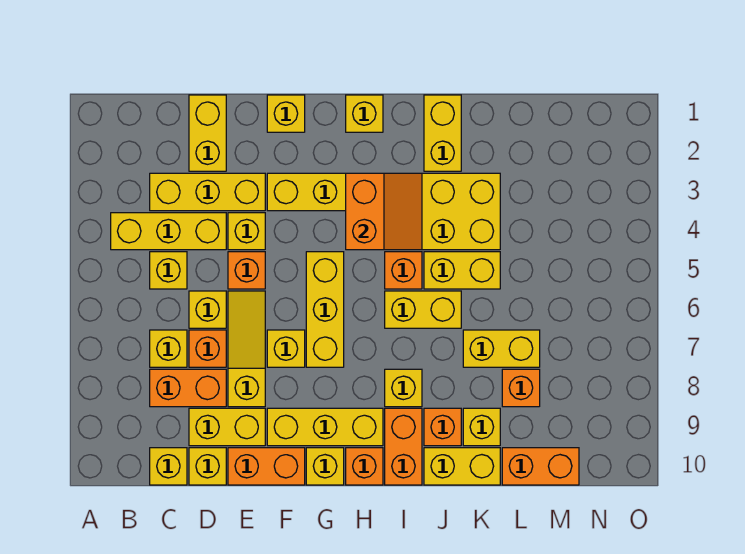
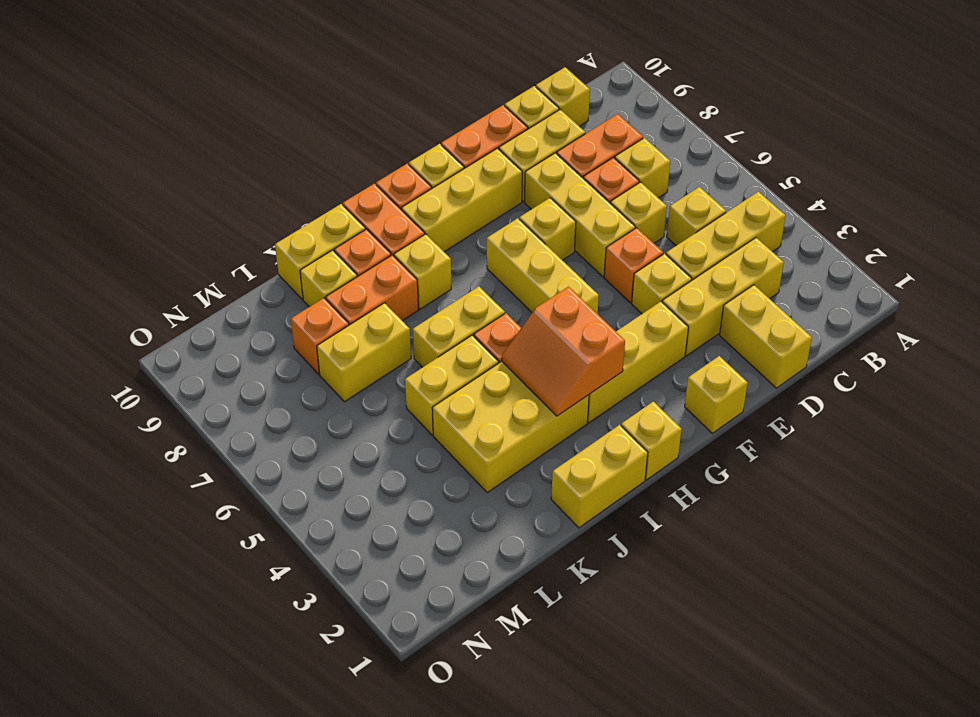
yellow slope E6:E8 level 1 top 8 -> yellow brick E6:E8 level 1
yellow brick J1:J2 level 1 -> yellow brick I1:J1 level 1
orange brick L10:M10 level 1 -> orange brick J8:K8 level 1

